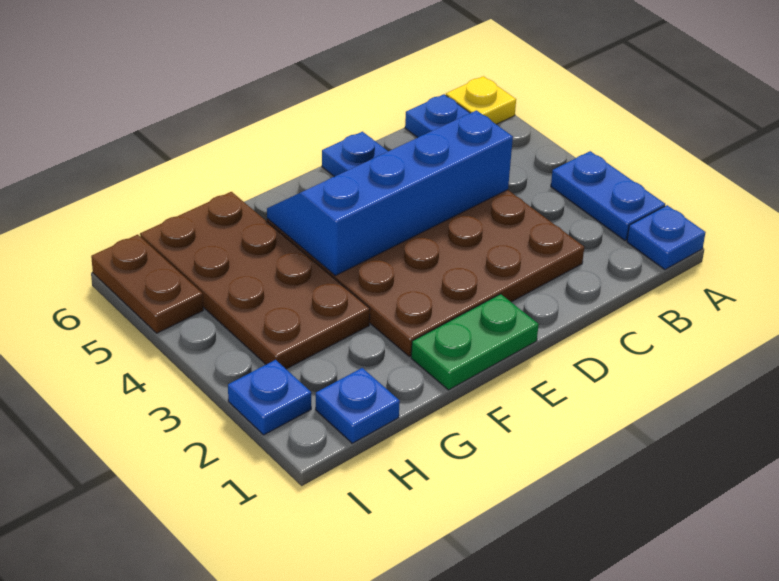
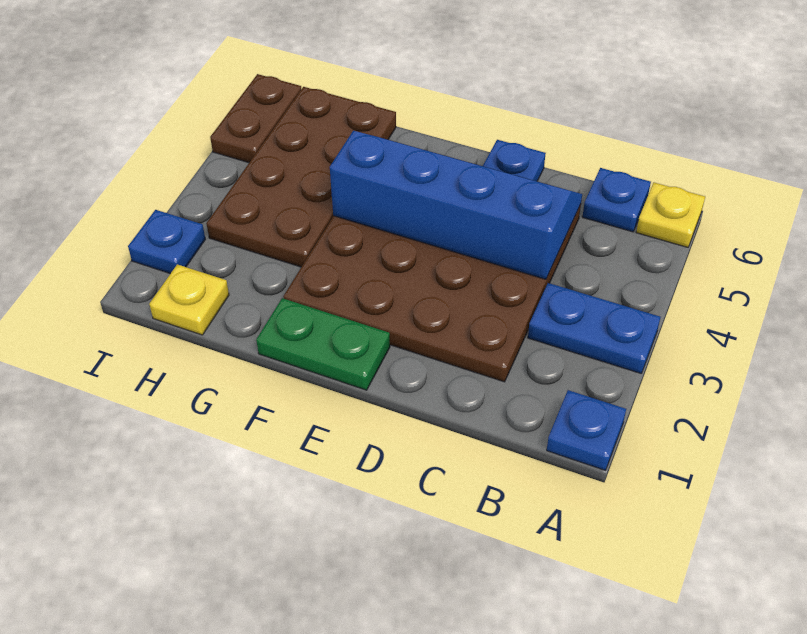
blue plate A2:A3 level 1 -> blue plate A3:B3 level 1
blue plate H1 level 1 -> yellow plate H1 level 1

